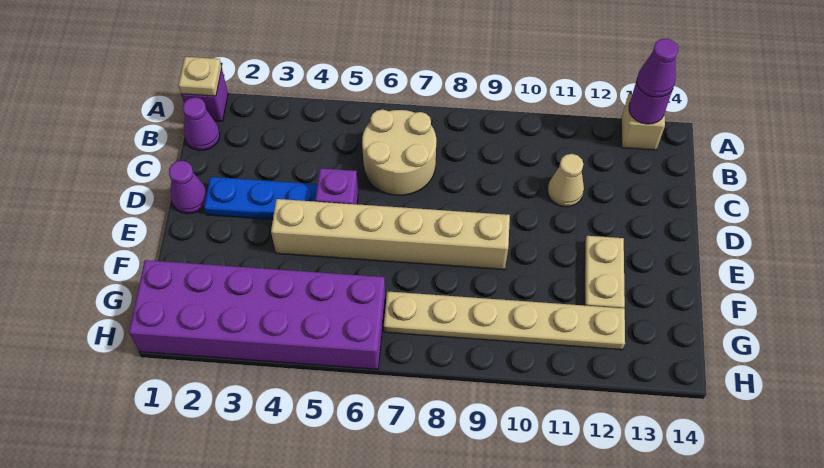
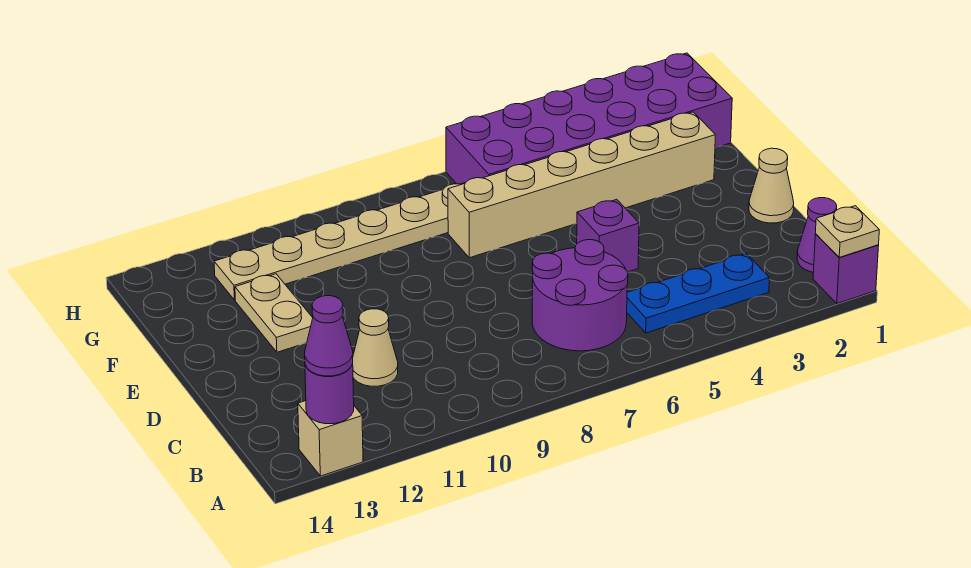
tan round brick B6:C7 level 1 -> purple round brick B6:C7 level 1
purple cone D1 level 1 -> tan cone D1 level 1
blue plate D2:D4 level 1 -> blue plate B3:B5 level 1
tan brick E4:E9 level 1 -> tan brick F2:F7 level 1

